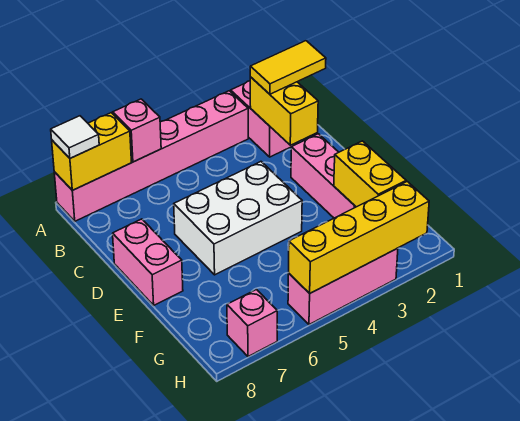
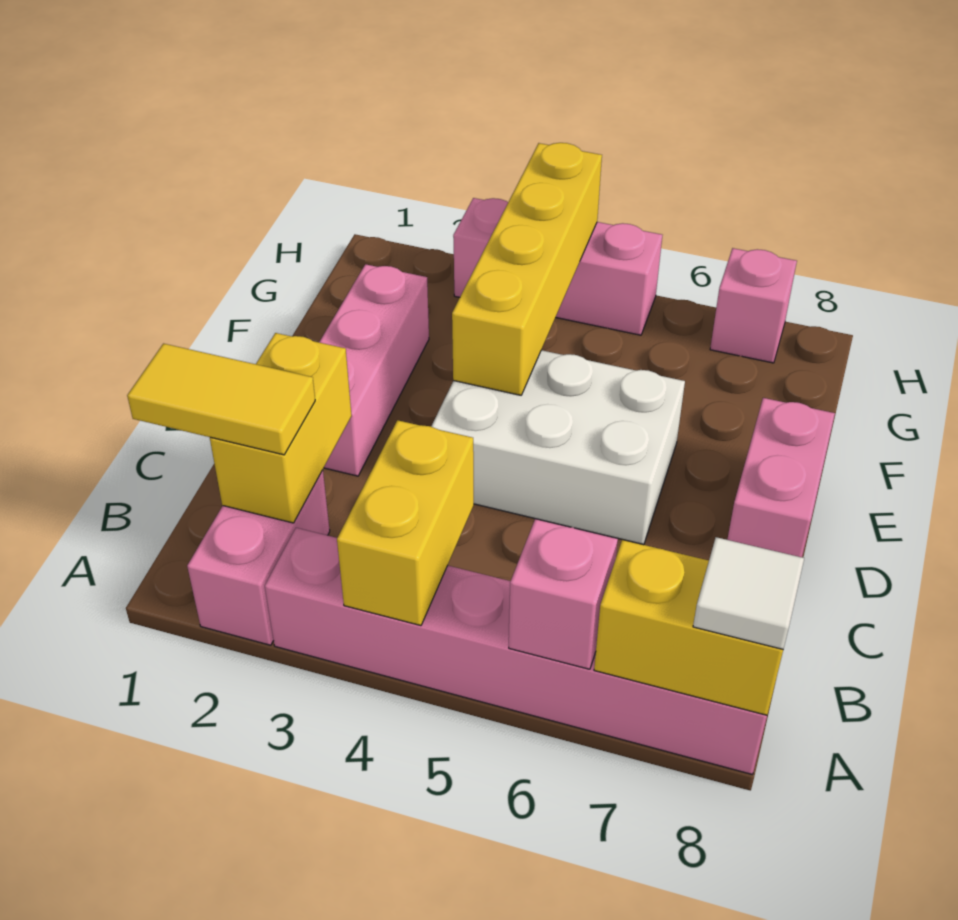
yellow brick F2:G2 level 2 -> yellow brick A4:B4 level 2
yellow brick H2:H5 level 2 -> yellow brick E4:H4 level 2

